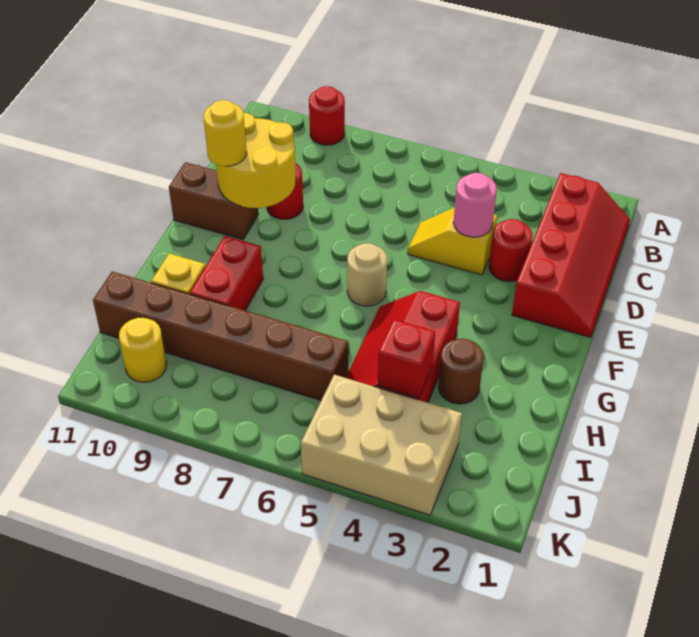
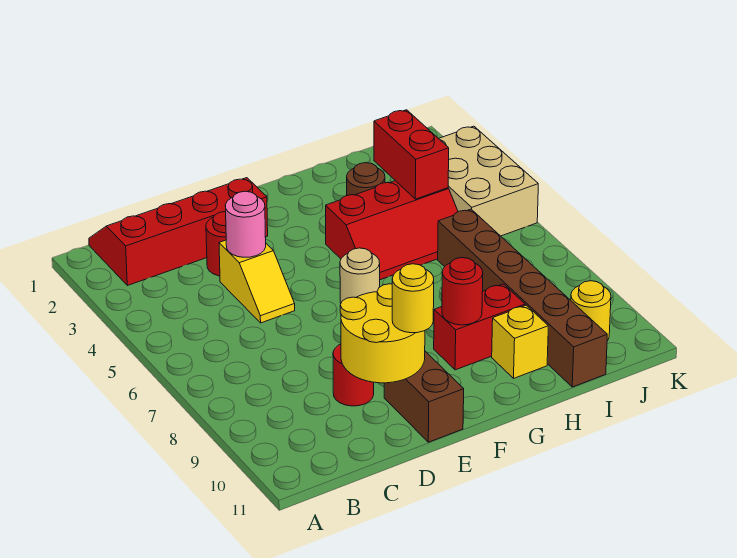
red round brick A9 level 1 -> red round brick G9 level 2
red brick I4 level 2 -> red brick I3:I4 level 2

